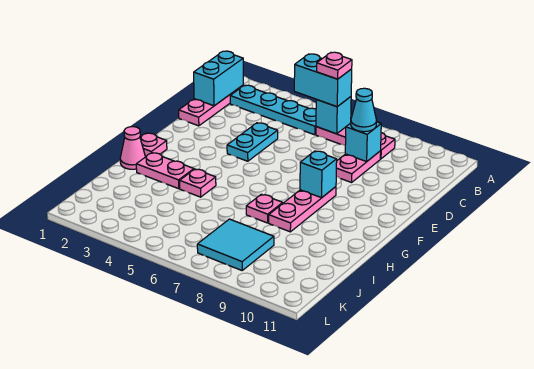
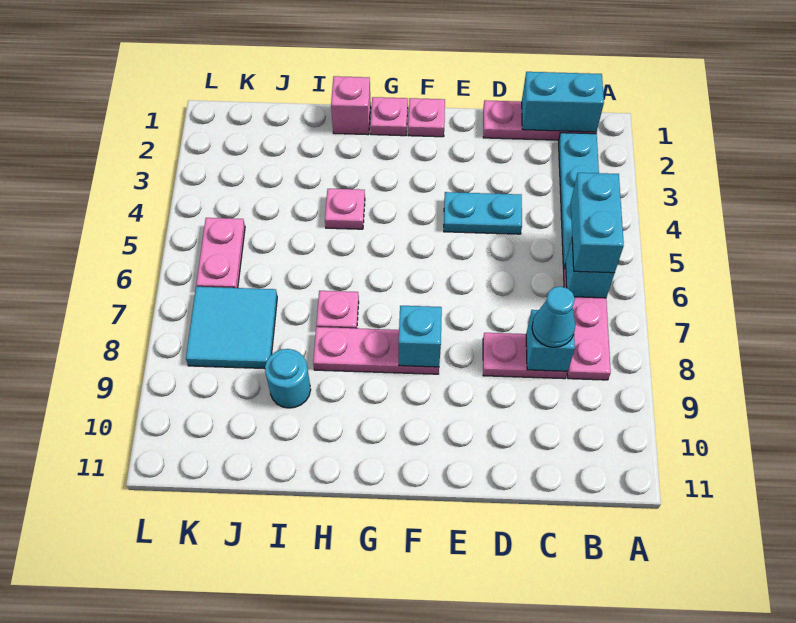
pink plate B6 level 4 -> pink plate F1 level 1
pink cone H1 level 1 -> pink brick H1 level 1
pink plate H2:H3 level 1 -> pink plate K5:K6 level 1
none -> cyan round brick I9 level 1

